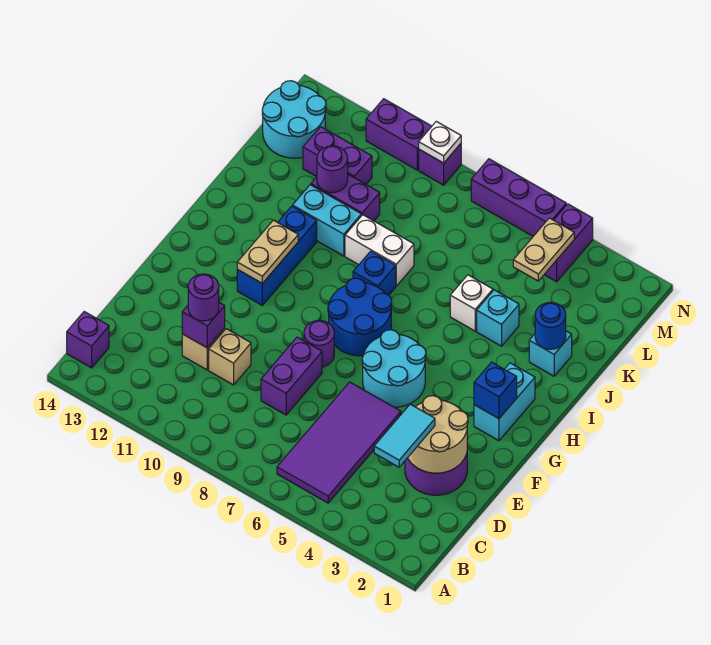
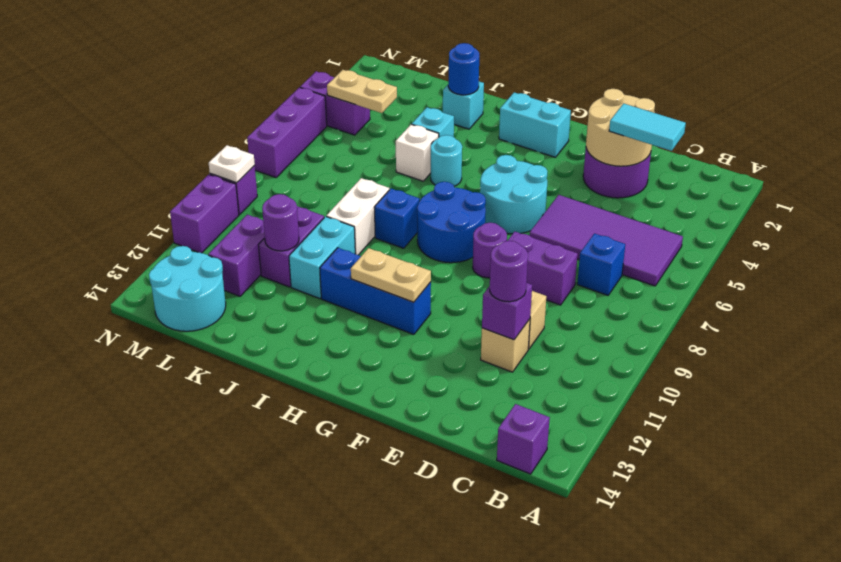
blue brick G2 level 2 -> blue brick C7 level 1
none -> cyan round brick I5 level 1

